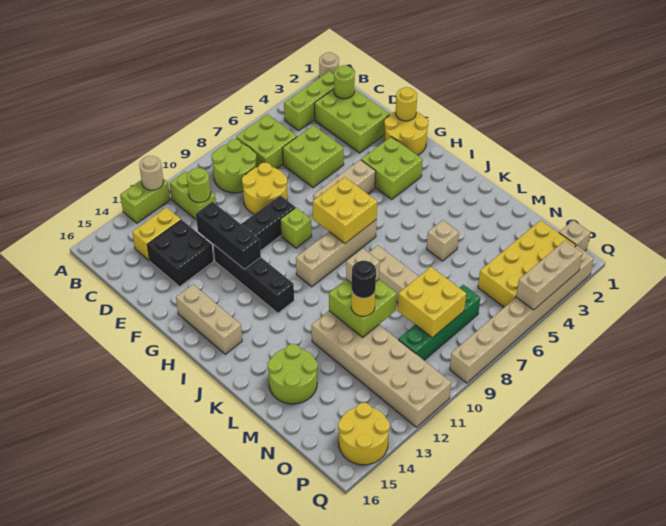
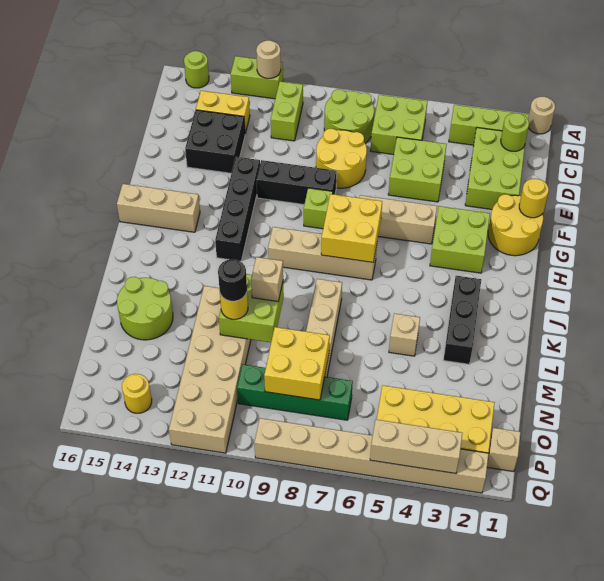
lime round brick C11 level 2 -> lime round brick A15 level 1
black brick E12:G12 level 2 -> black brick J3:L3 level 1
tan brick G15:I15 level 1 -> tan brick H14:H16 level 1
yellow round brick P14:Q15 level 1 -> yellow round brick P14 level 1

